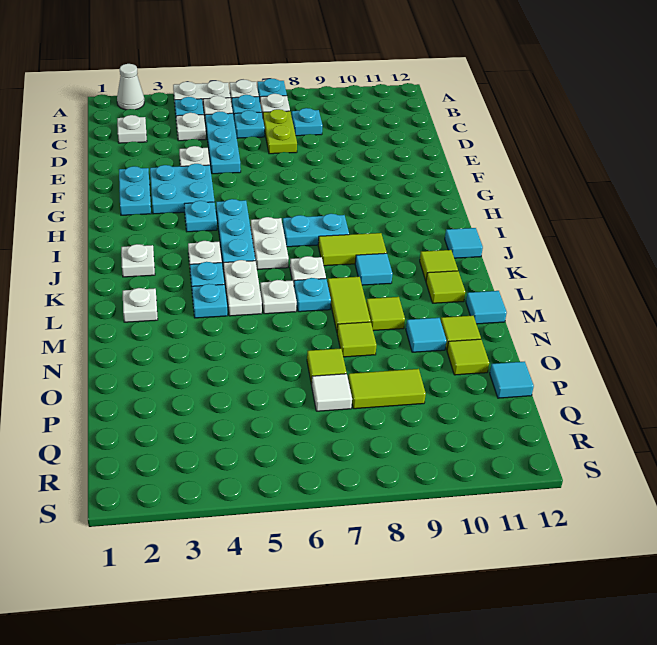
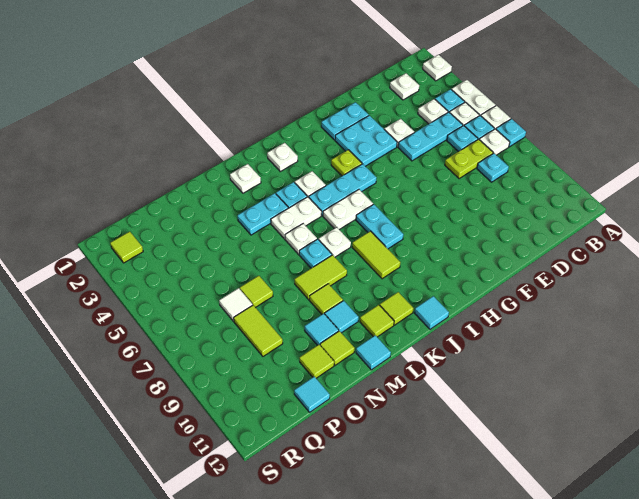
white cone A2 level 1 -> white plate A2 level 1
cyan plate H4 level 1 -> lime plate H4 level 1
cyan tile K9 level 1 -> cyan tile M10 level 1
cyan plate L4 level 1 -> cyan plate L4:M4 level 1
lime tile N8 level 1 -> lime tile R2 level 1

